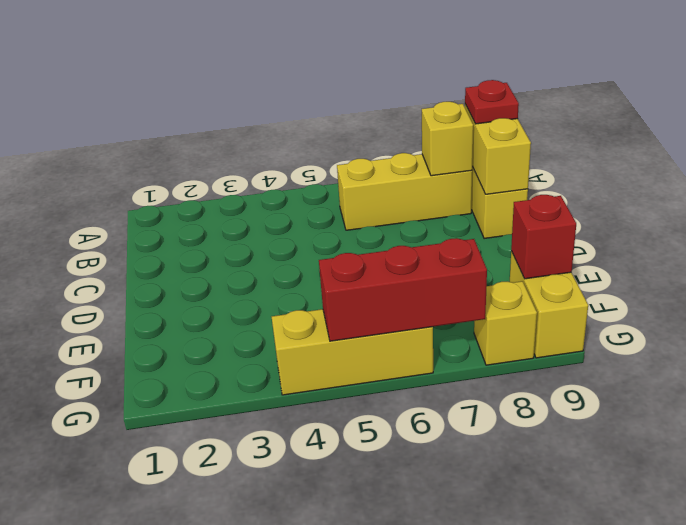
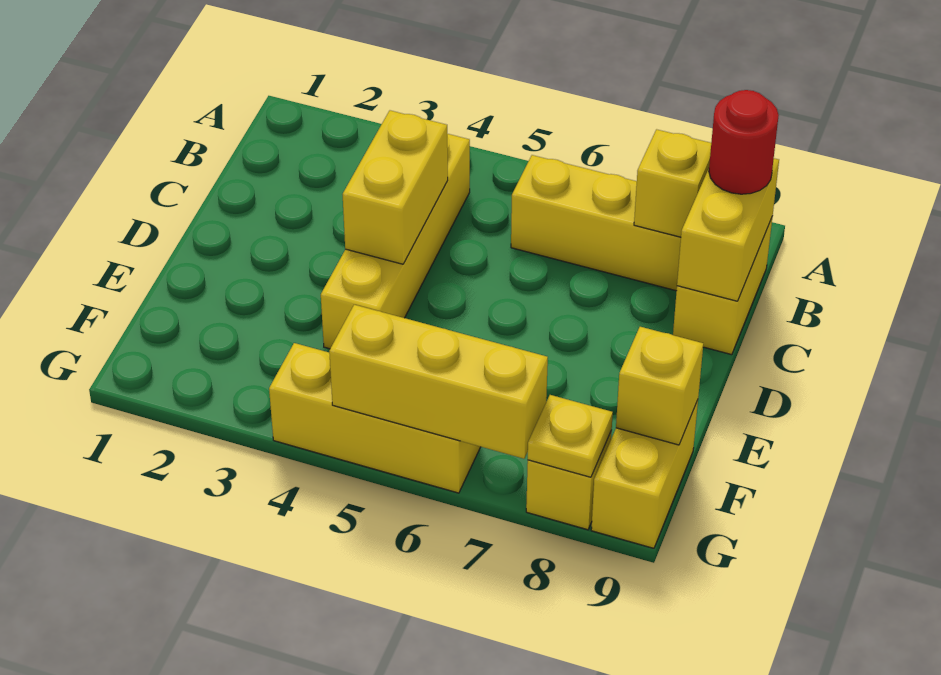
none -> yellow brick B4:E4 level 1
red plate B9 level 3 -> red round brick B9 level 3
none -> yellow brick C4:D4 level 2
red brick F9 level 2 -> yellow brick F9 level 2
red brick G5:G7 level 2 -> yellow brick G5:G7 level 2
none -> yellow plate G8 level 2

